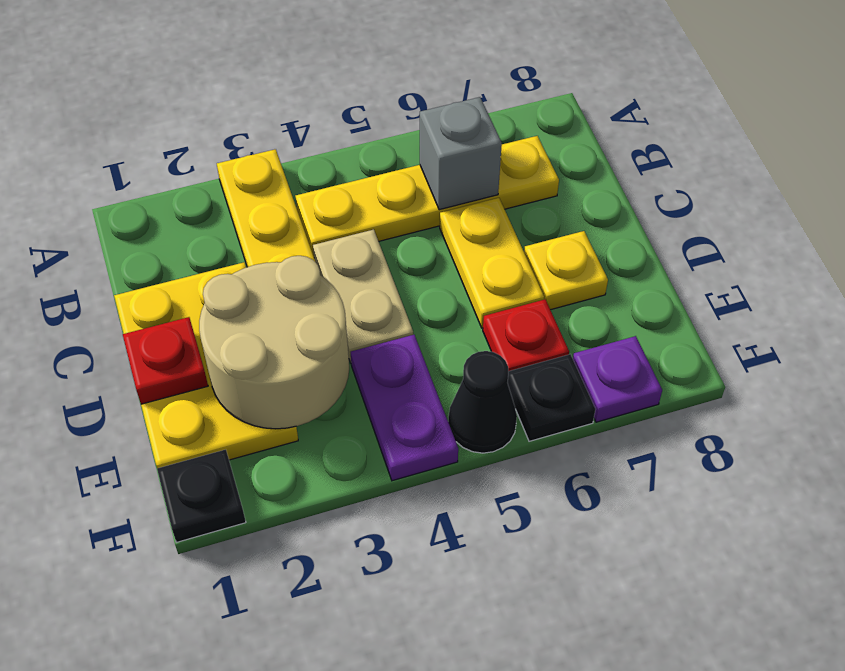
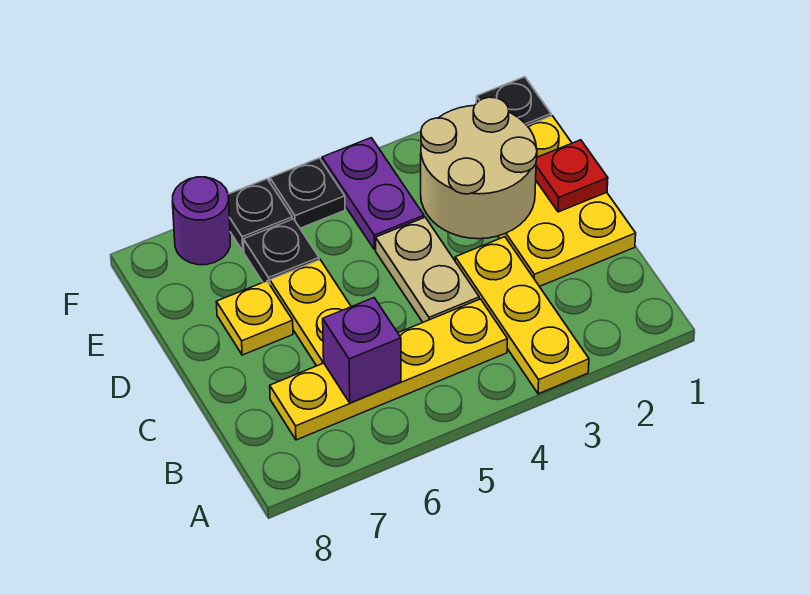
grey brick B6 level 2 -> purple brick B6 level 2
red plate E6 level 1 -> black plate E6 level 1
black cone F5 level 1 -> black plate F5 level 1
purple plate F7 level 1 -> purple round brick F7 level 1

